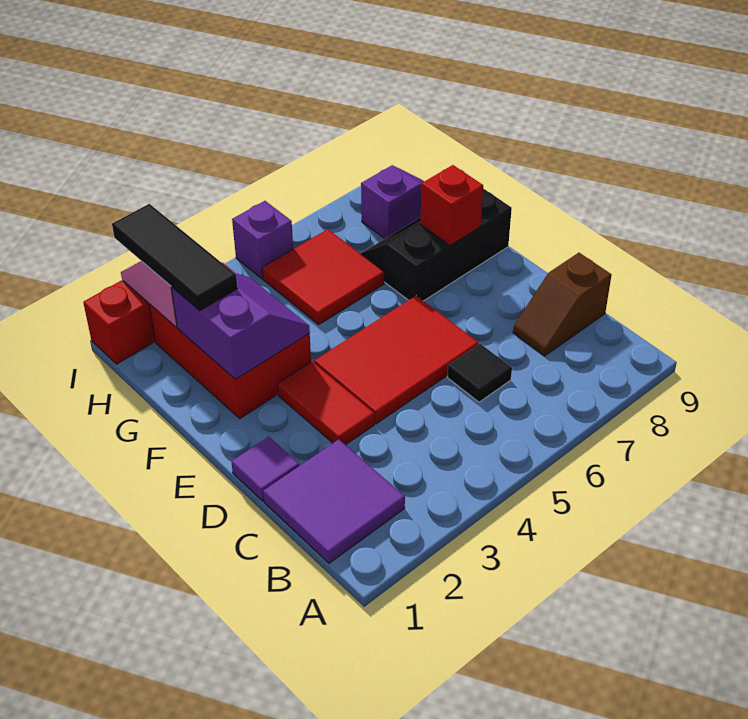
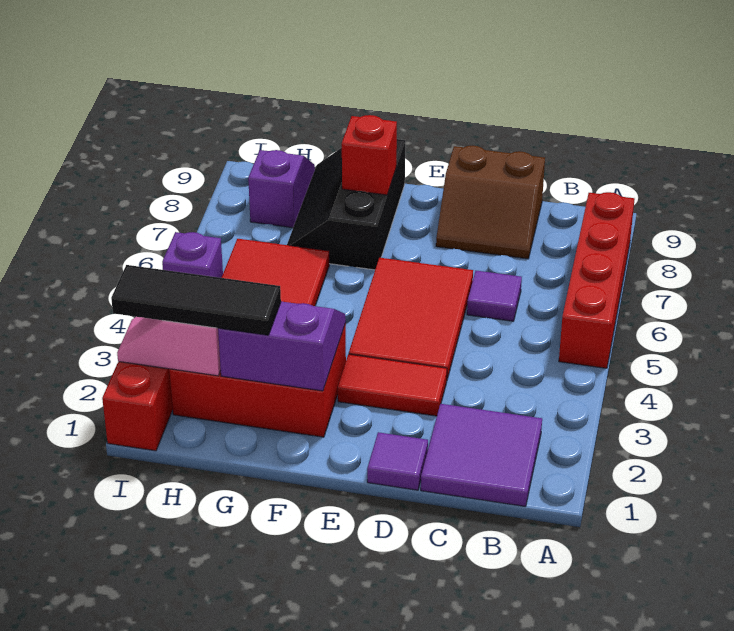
none -> red brick A5:A8 level 1
black tile C6 level 1 -> purple tile C6 level 1
brown slope C8:C9 level 1 top 9 -> brown slope C8:D9 level 1 top 9

